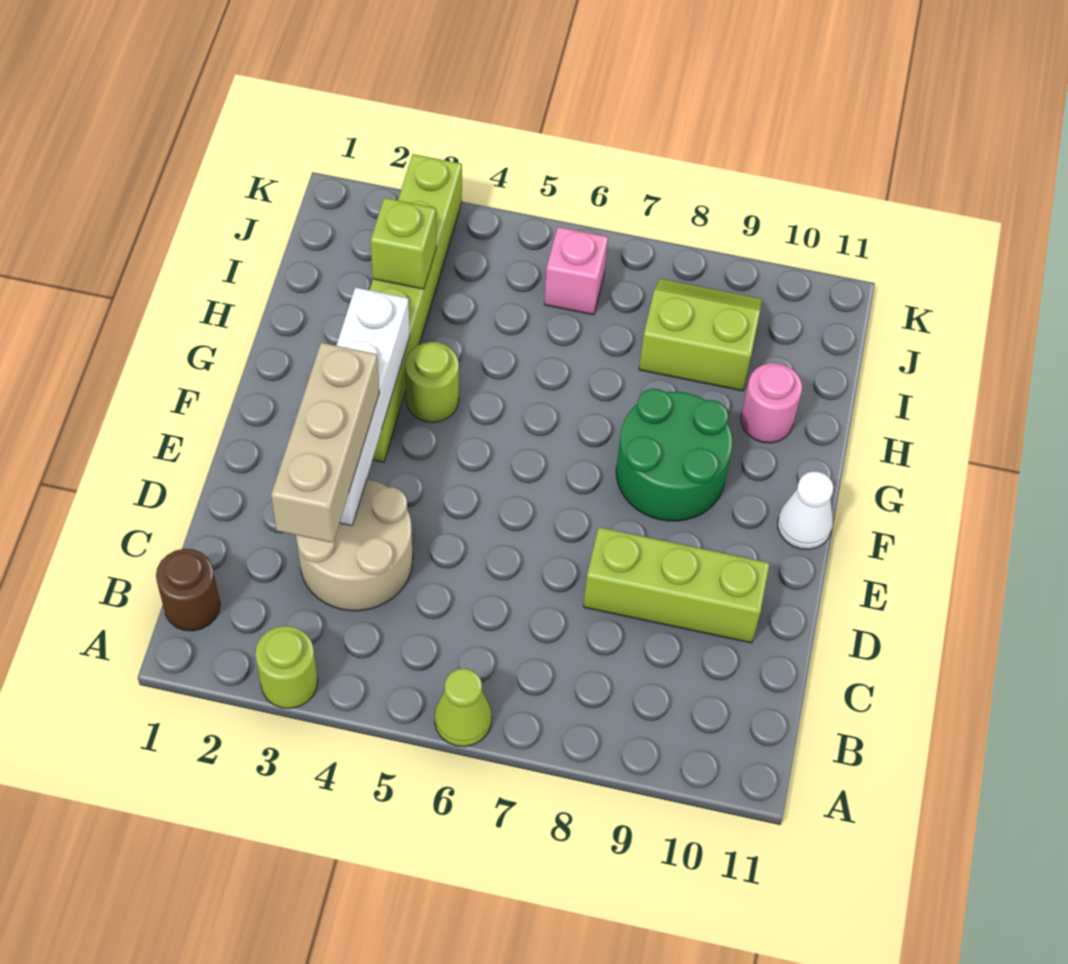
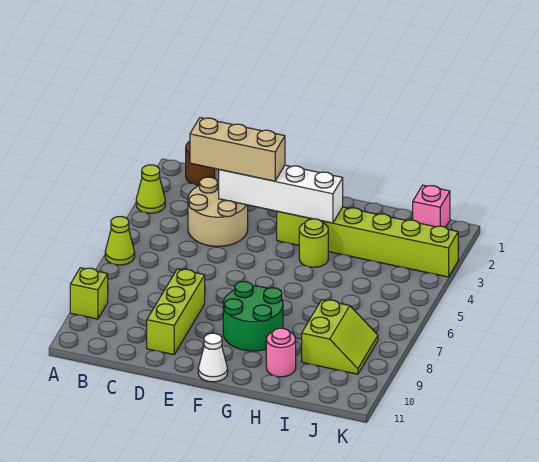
lime round brick A3 level 1 -> lime cone A3 level 1
lime brick I3 level 2 -> lime brick A9 level 1
pink brick J6 level 1 -> pink brick J1 level 1

